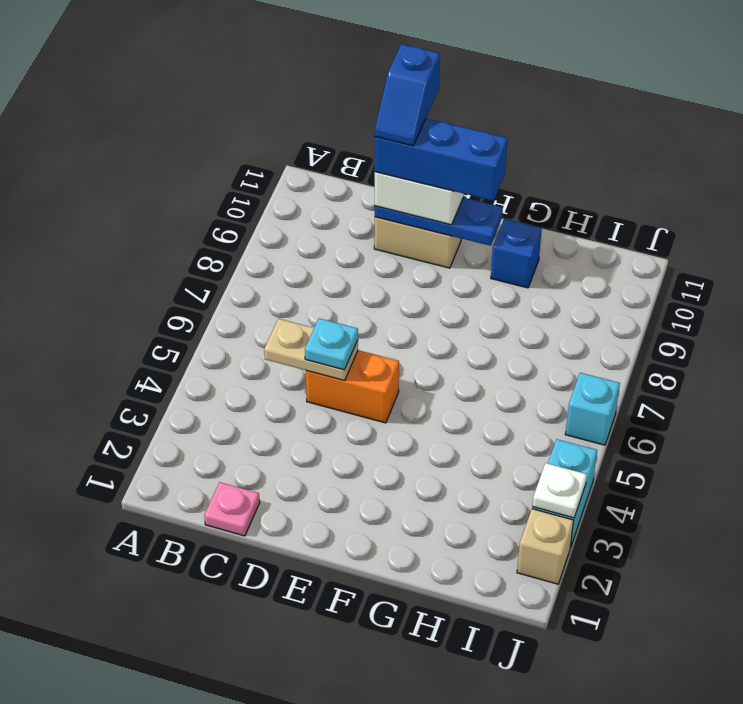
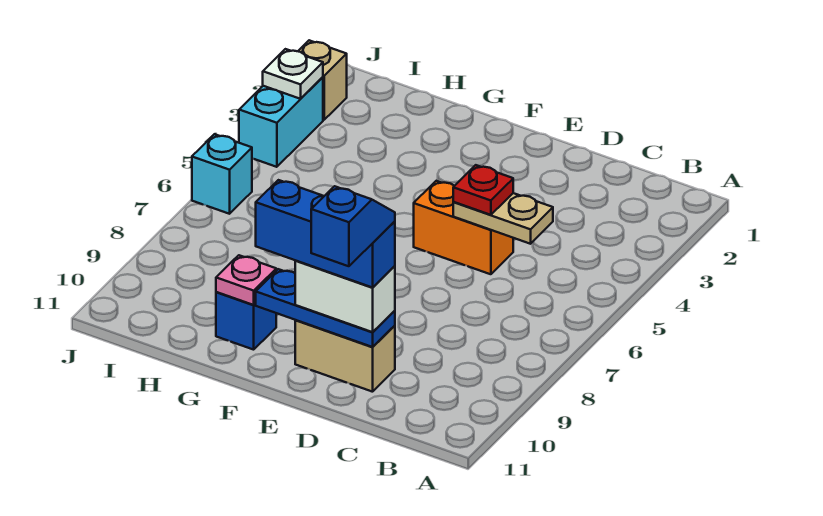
pink plate C1 level 1 -> pink plate G10 level 2
cyan plate D5 level 3 -> red plate D5 level 3

